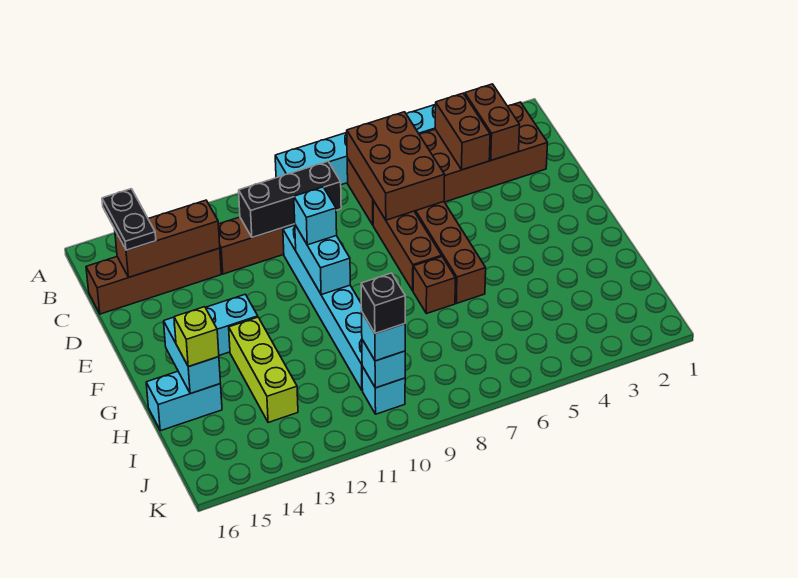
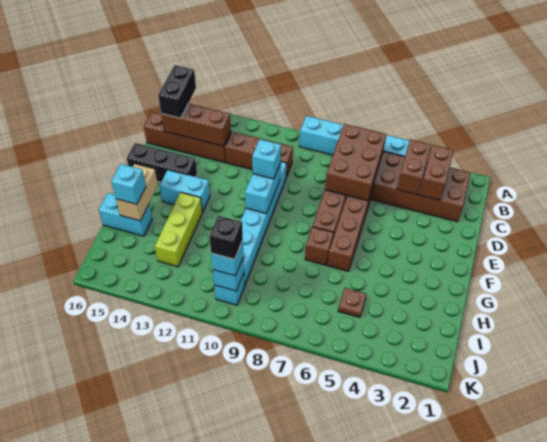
black plate B15:C15 level 3 -> black brick B15:C15 level 3
black brick C9:C11 level 2 -> black brick E14:E16 level 1
cyan brick G15:H15 level 2 -> tan brick G15:H15 level 2
lime brick H15 level 3 -> cyan brick H15 level 3
none -> brown plate I5 level 1

